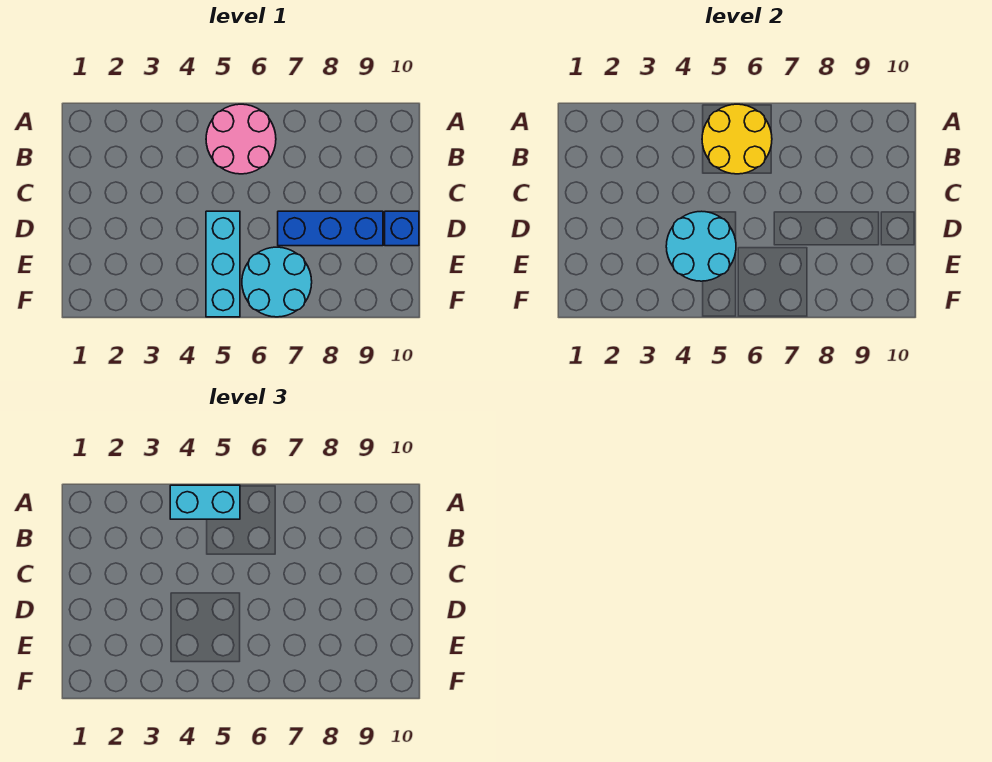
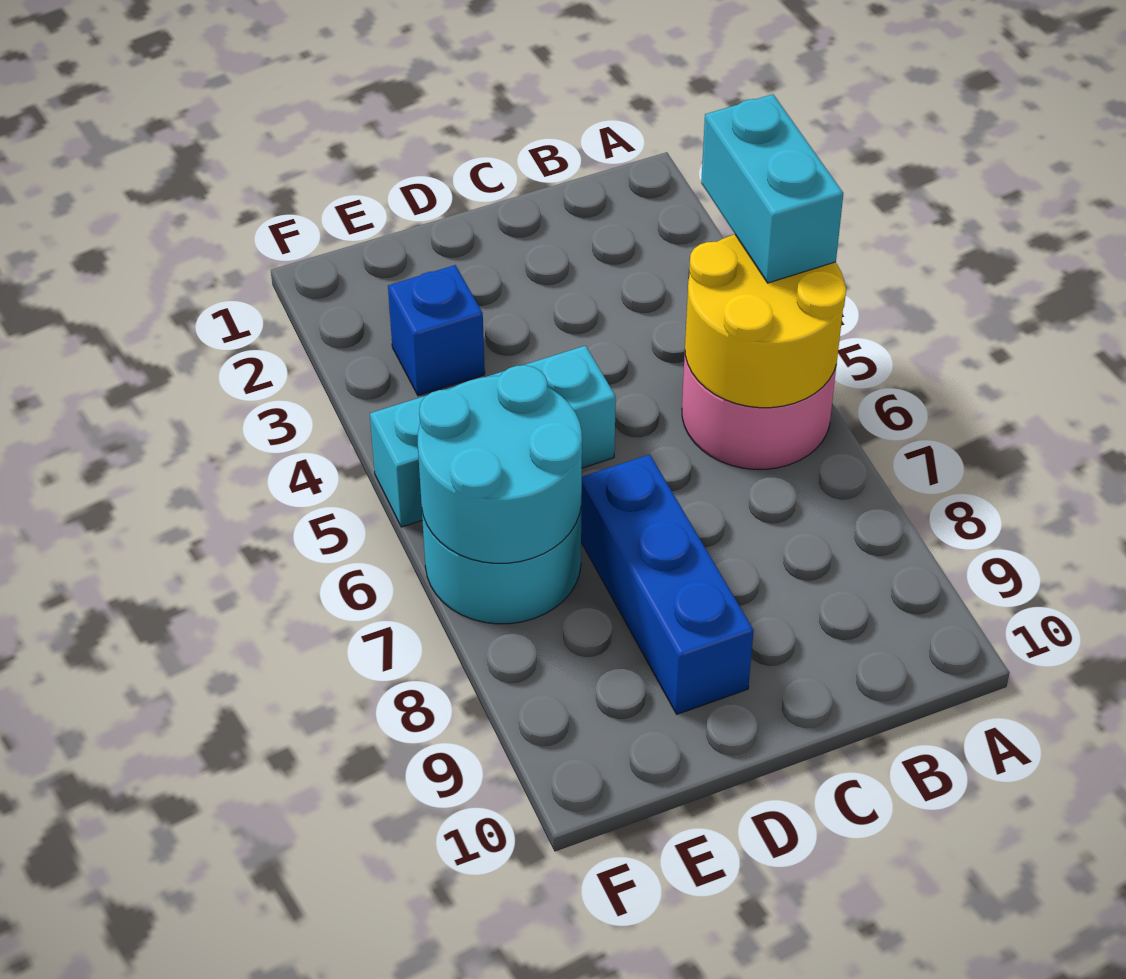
cyan round brick D4:E5 level 2 -> cyan round brick E6:F7 level 2
blue brick D10 level 1 -> blue brick E3 level 1

